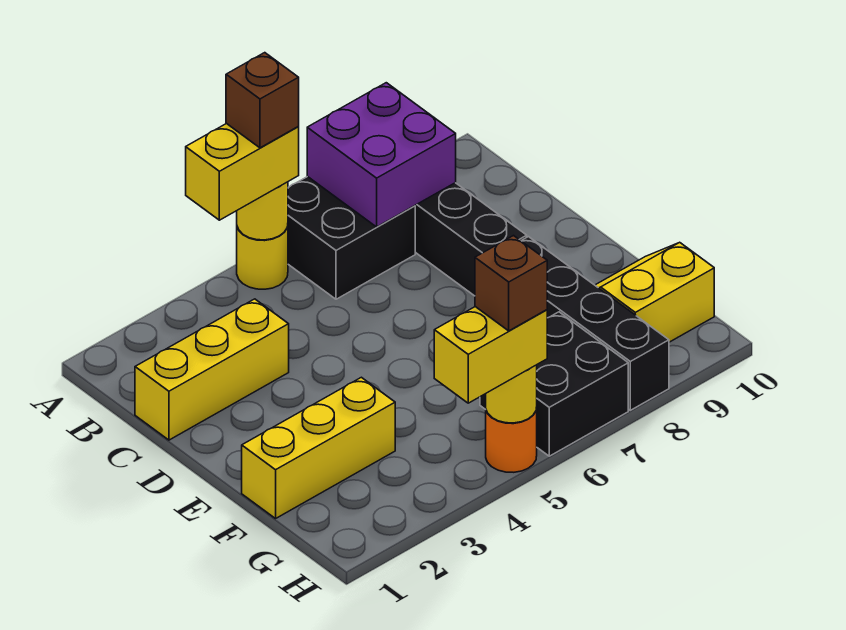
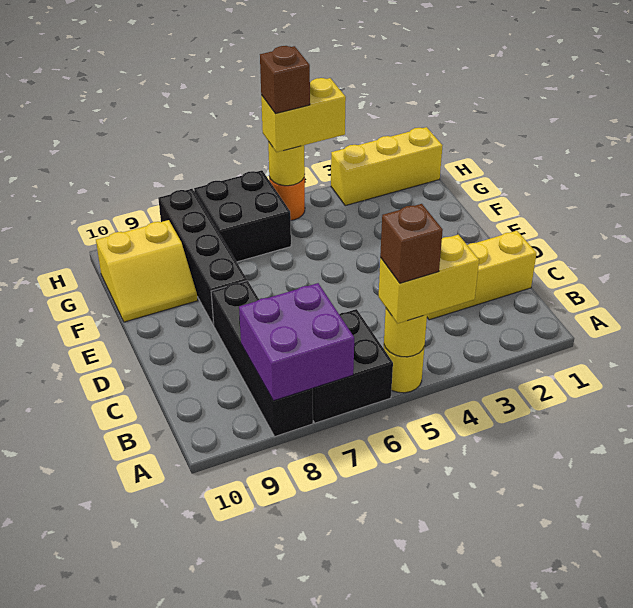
yellow brick F1:F3 level 1 -> yellow brick H1:H3 level 1

